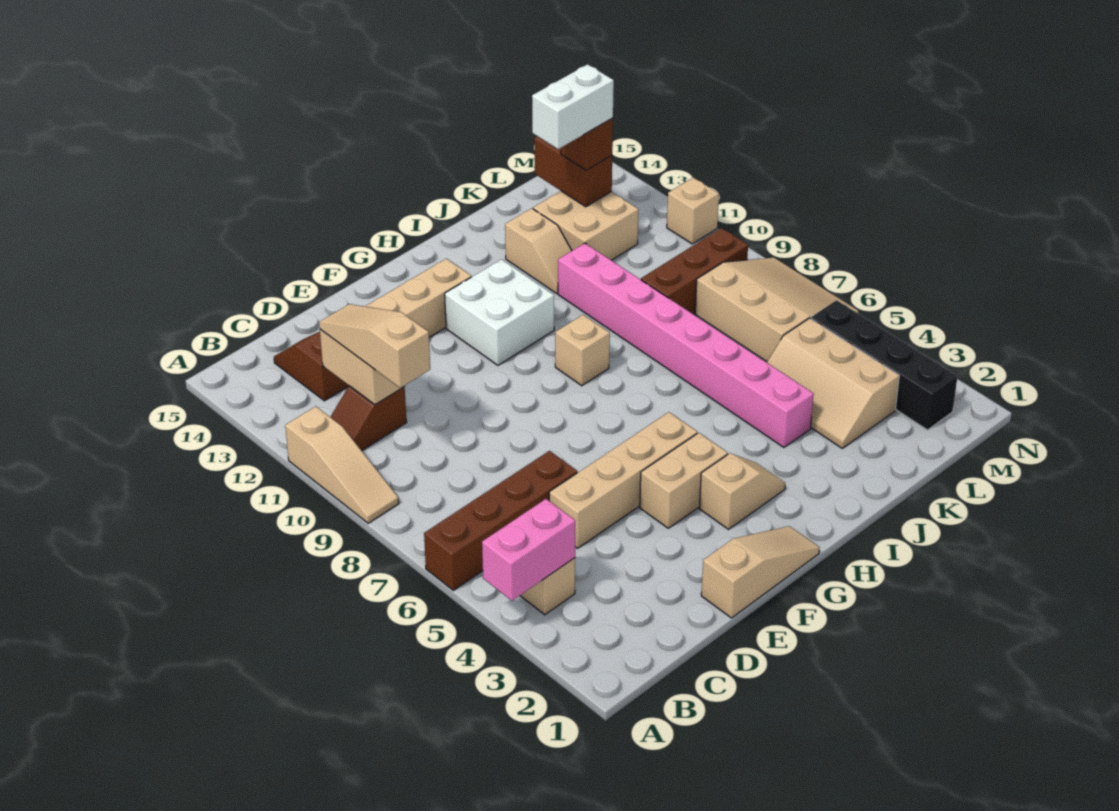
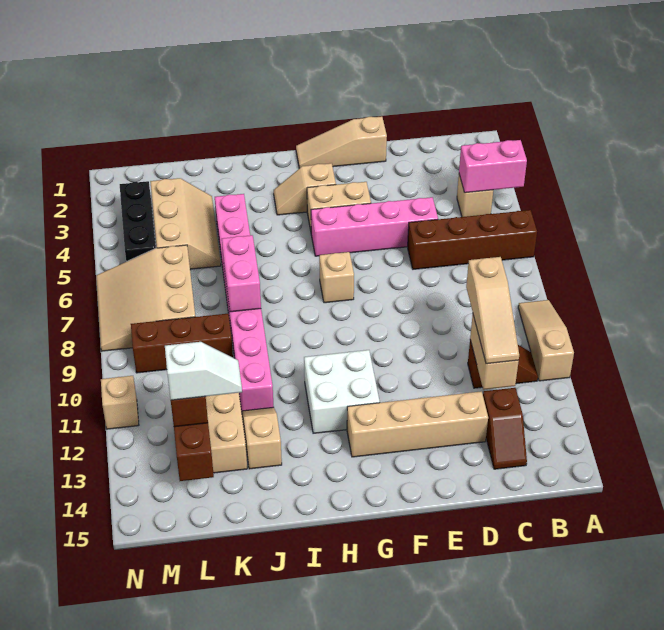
tan brick D5:G5 level 1 -> pink brick D5:G5 level 1
tan brick H9 level 1 -> tan brick G7 level 1
none -> pink brick J7:J8 level 2
white brick K13:L13 level 4 -> white slope K13:L13 level 4 top L
black brick M2:M5 level 1 -> black brick M3:M5 level 1

